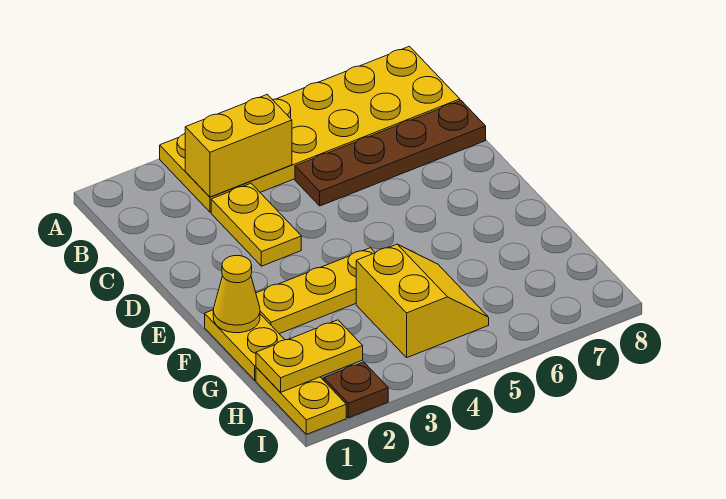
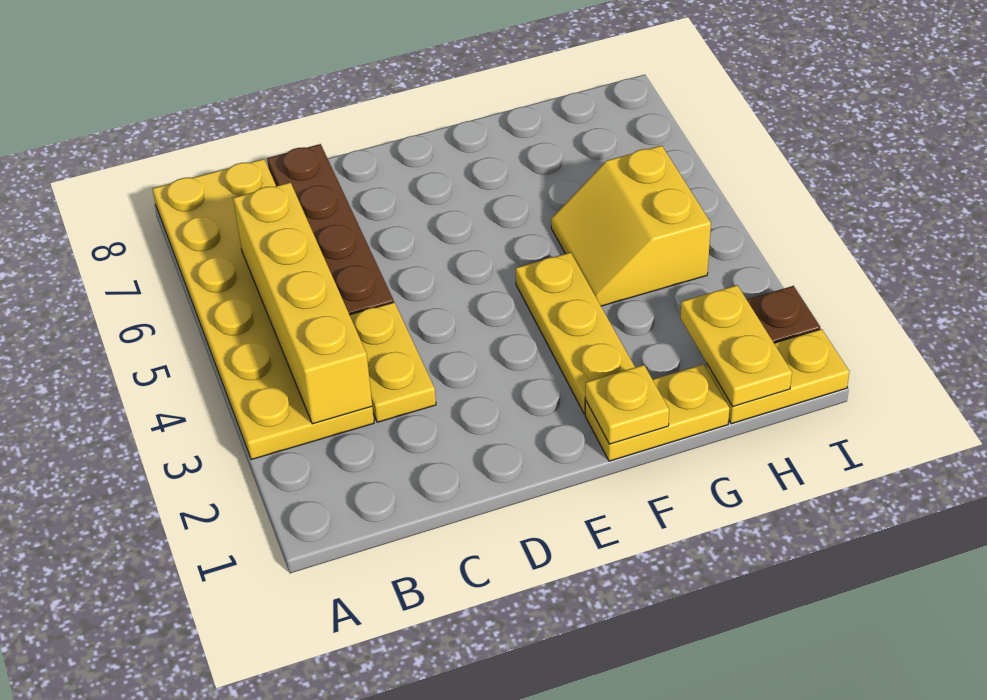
yellow brick B3:B4 level 2 -> yellow brick B3:B6 level 2
yellow plate C3:D3 level 1 -> yellow plate C3:C4 level 1
yellow cone F1 level 2 -> yellow plate F1 level 2
yellow slope G4:H5 level 1 top 4 -> yellow slope G4:H5 level 1 top H

